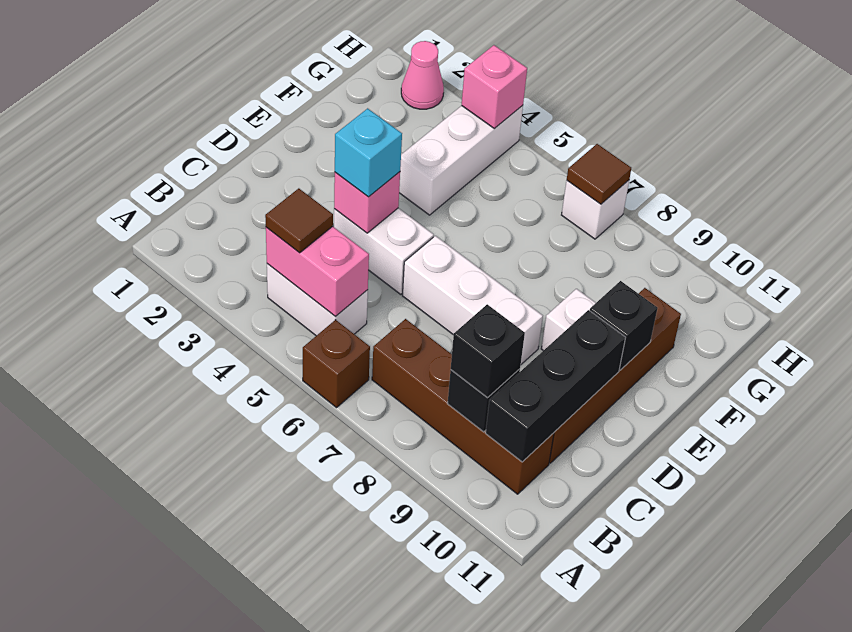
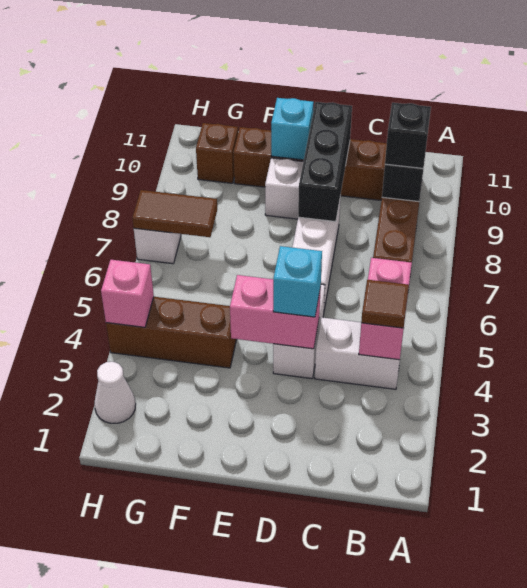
brown brick A6 level 1 -> brown brick G10 level 1
white brick B4:B5 level 1 -> white brick B4:C4 level 1
black brick B10:D10 level 2 -> black brick D8:D10 level 2
pink brick D4 level 2 -> pink brick D4:E4 level 2
black brick E10 level 2 -> cyan brick E10 level 2
white brick F4:H4 level 1 -> brown brick F4:H4 level 1
pink cone H2 level 1 -> white cone H2 level 1
brown tile H7 level 2 -> brown tile G7:H7 level 2

